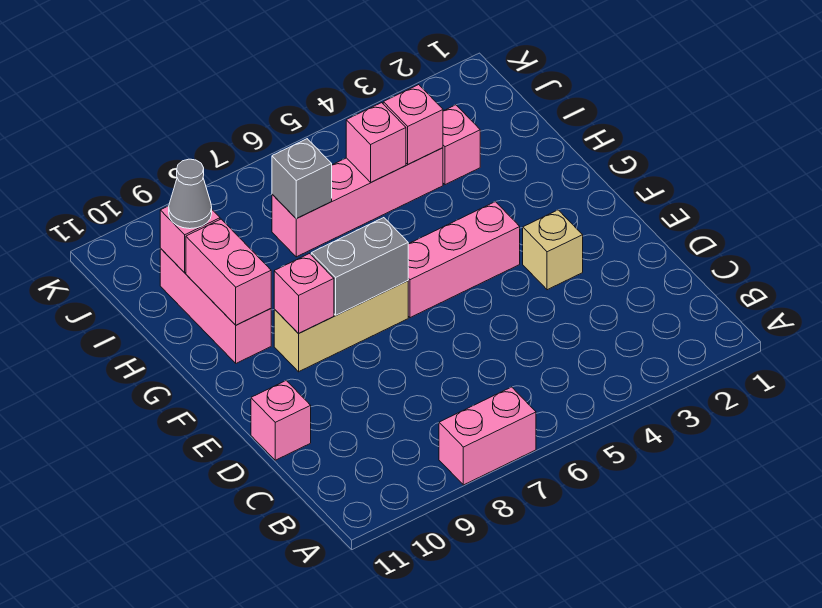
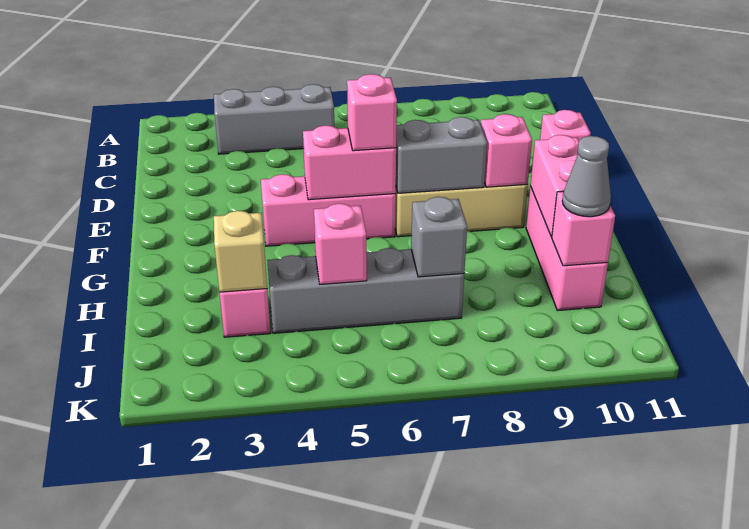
pink brick A7:A8 level 1 -> pink brick F5:F6 level 2
none -> grey brick B3:B5 level 1
tan brick E3 level 1 -> tan brick I3 level 2
pink brick I4:I7 level 1 -> grey brick I4:I7 level 1
pink brick I4 level 2 -> pink brick F6 level 3

